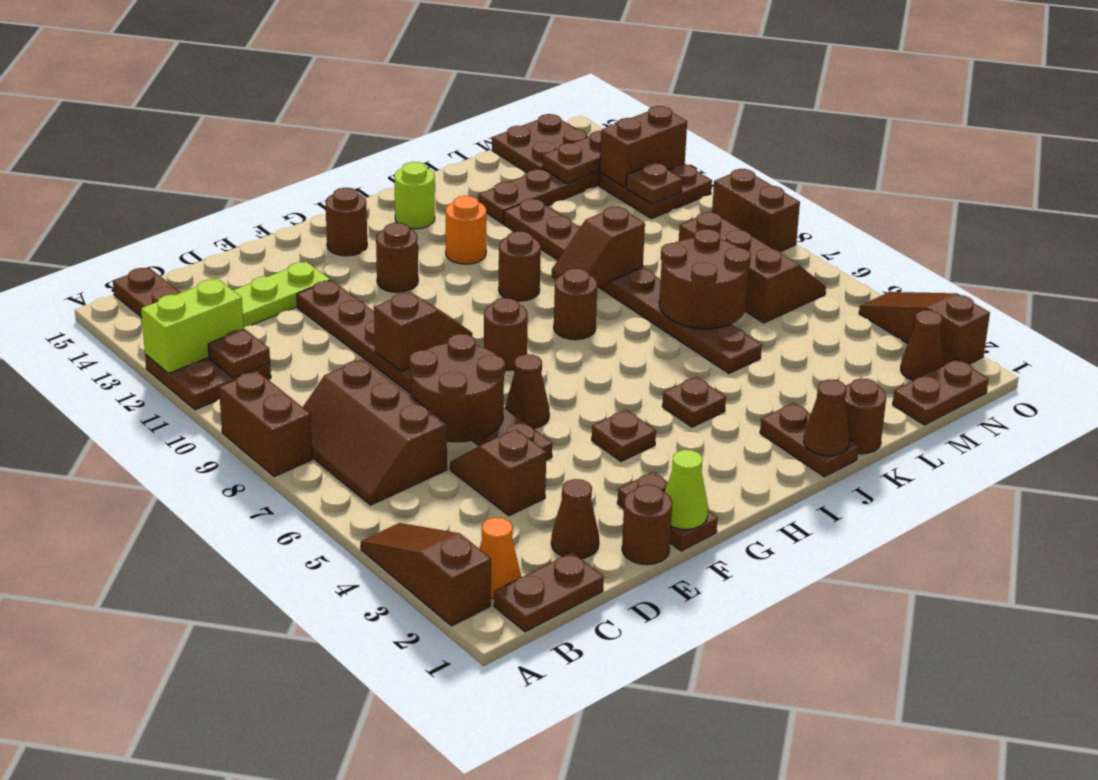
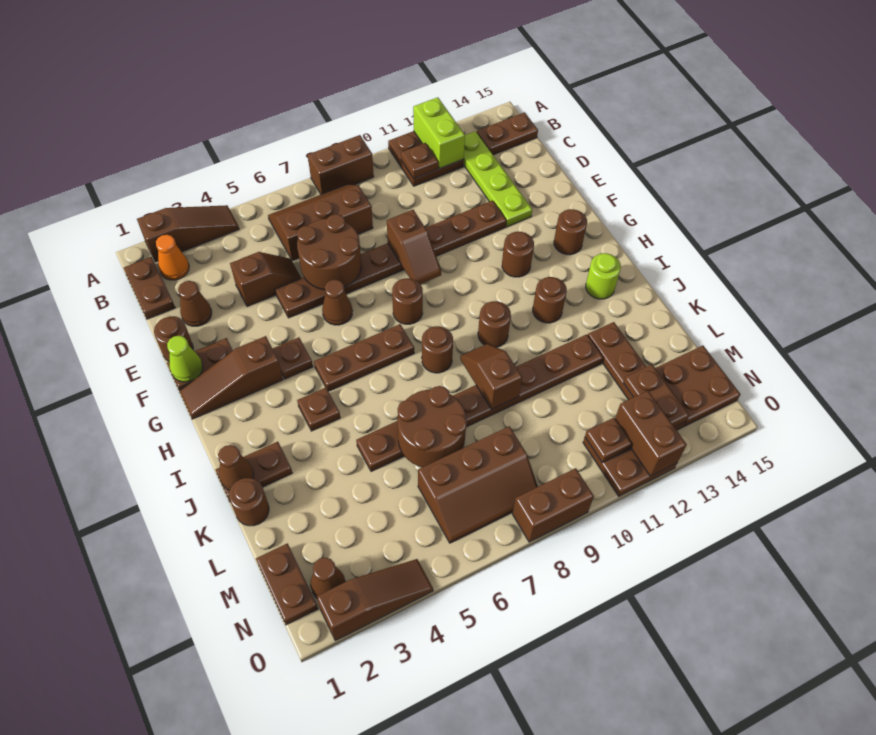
none -> brown slope G1:G3 level 1 top 3
none -> brown plate H5:H7 level 1
orange round brick I12 level 1 -> brown round brick I12 level 1

